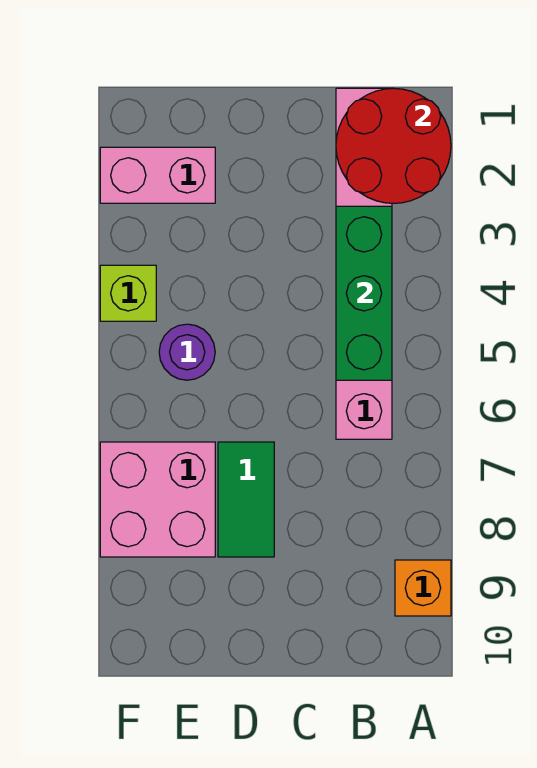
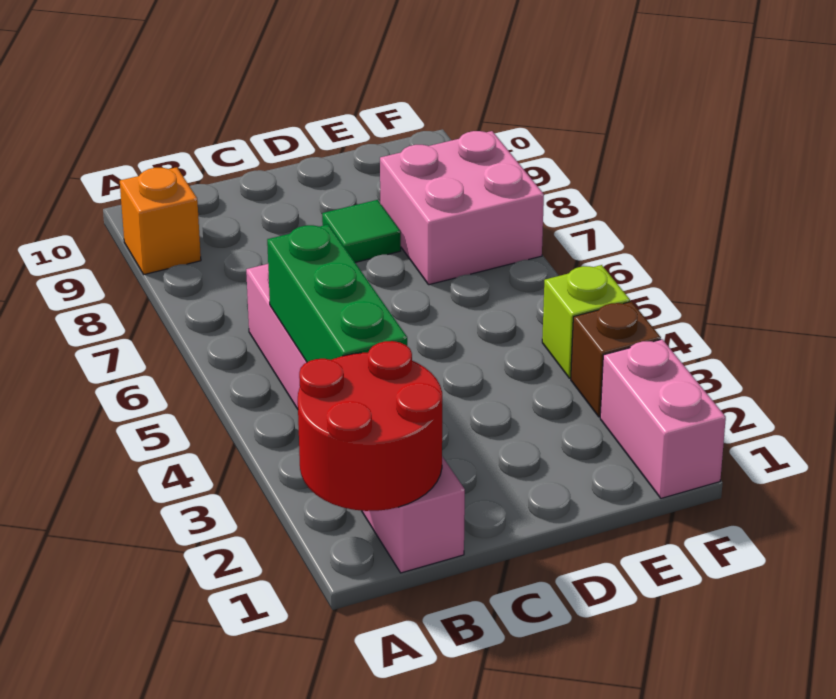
green tile D7:D8 level 1 -> green tile D8 level 1
pink brick E2:F2 level 1 -> pink brick F1:F2 level 1
purple round brick E5 level 1 -> none
none -> brown brick F3 level 1

